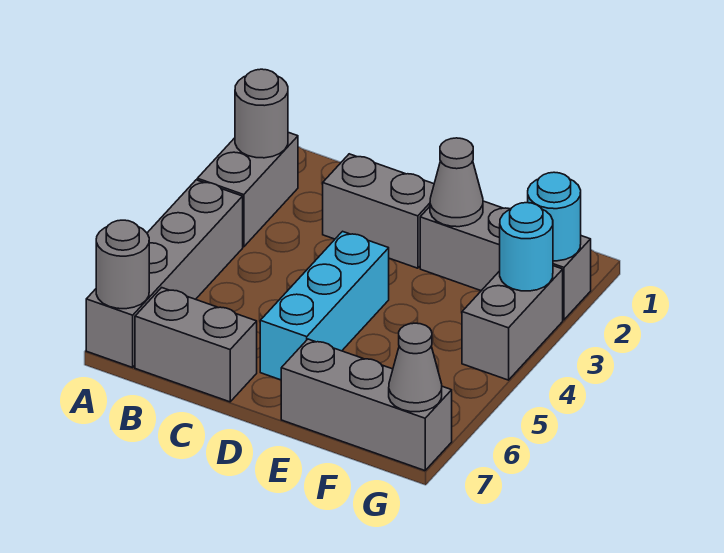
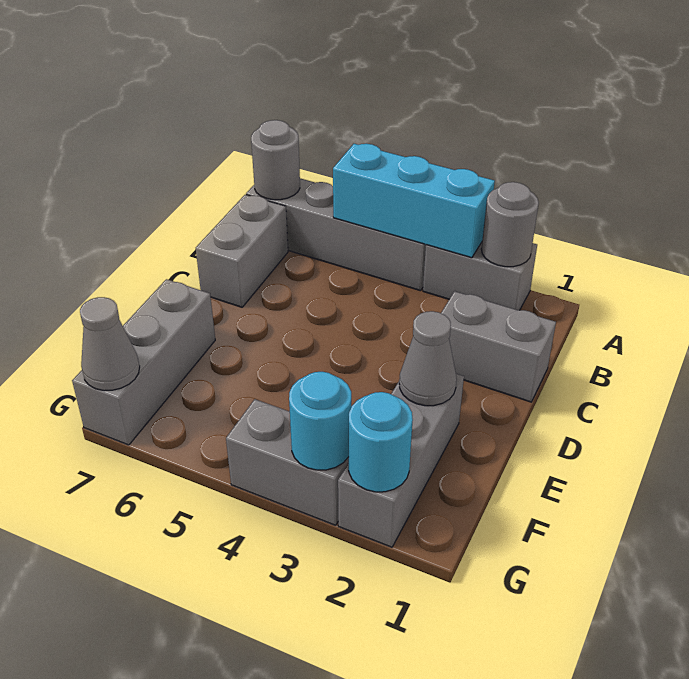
grey brick C2:D2 level 1 -> grey brick C1:C2 level 1
cyan brick D4:D6 level 1 -> cyan brick A3:A5 level 2

